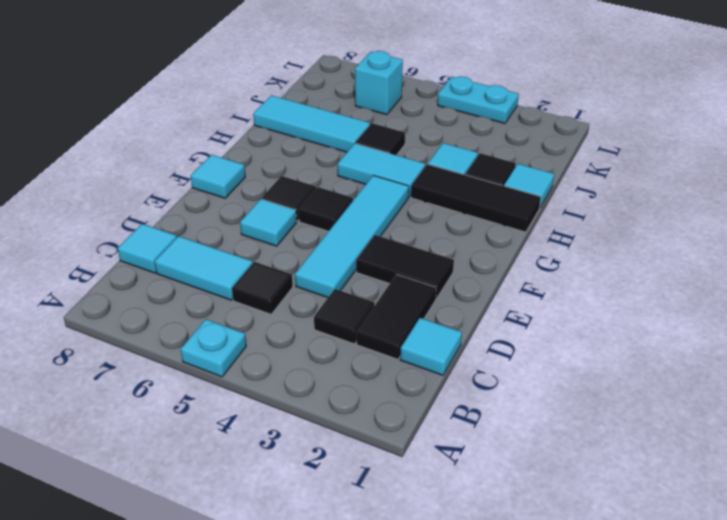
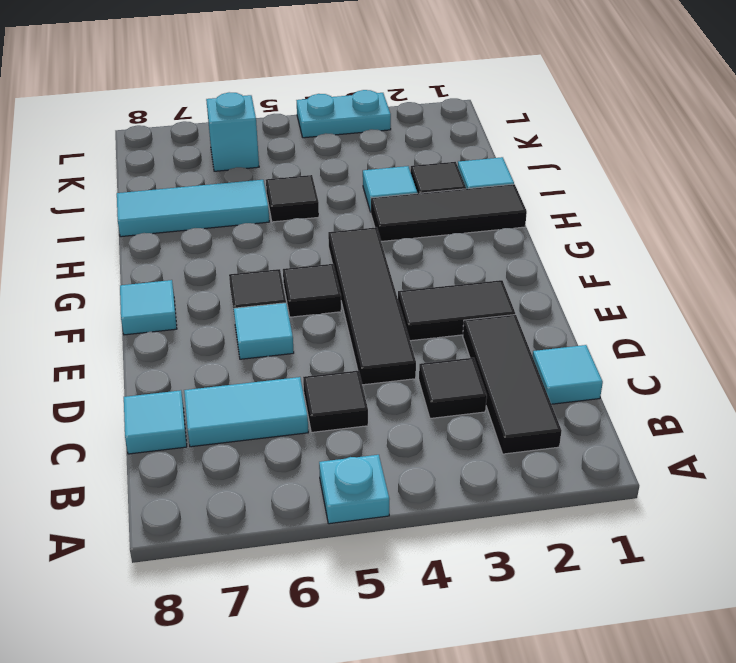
black tile C2:D2 level 1 -> black tile B2:D2 level 1
cyan tile D4:G4 level 1 -> black tile D4:G4 level 1
cyan tile H4:H5 level 1 -> none

